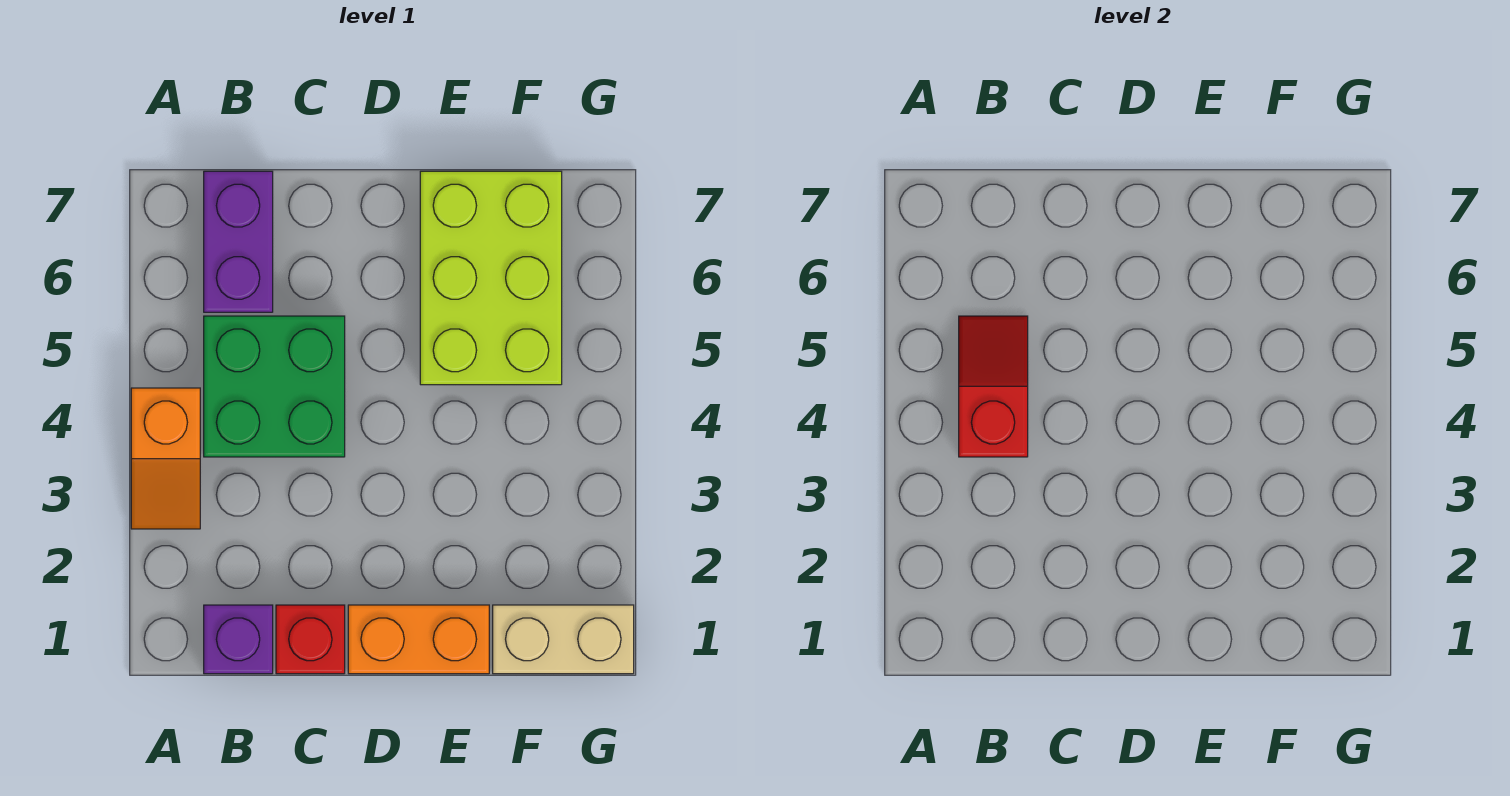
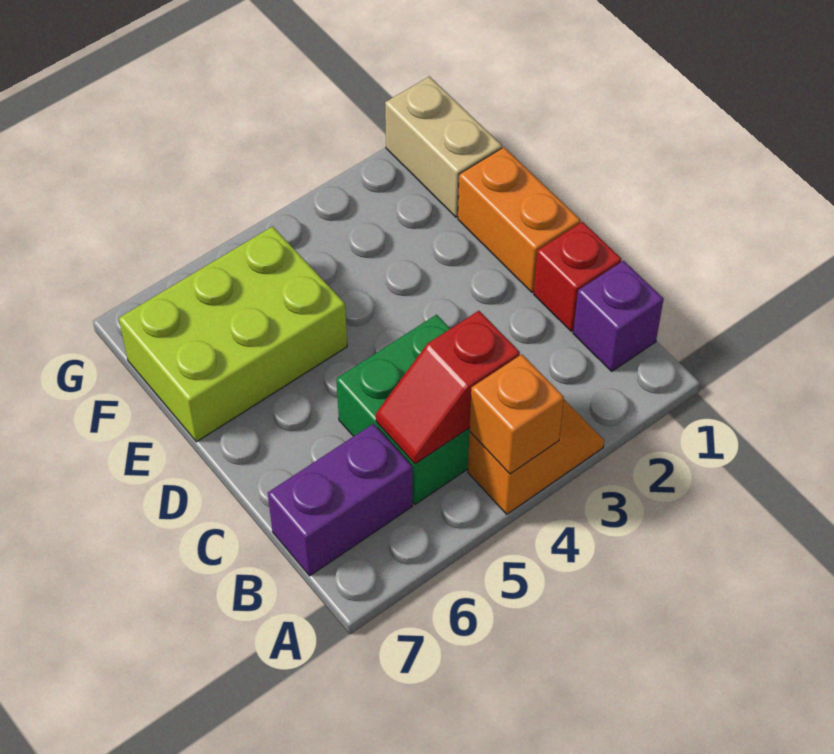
none -> orange brick A4 level 2

